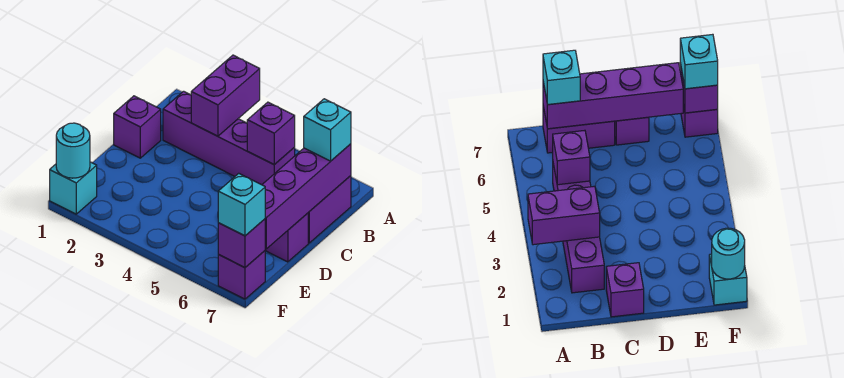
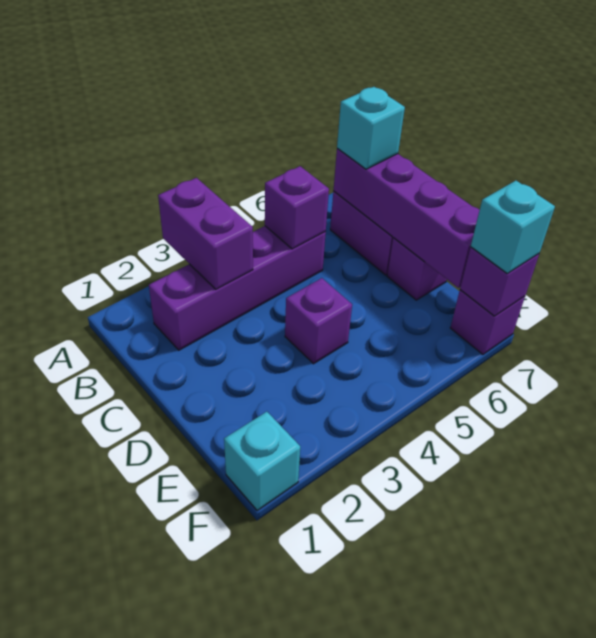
purple brick C1 level 1 -> purple brick D4 level 1
cyan round brick F1 level 2 -> none

